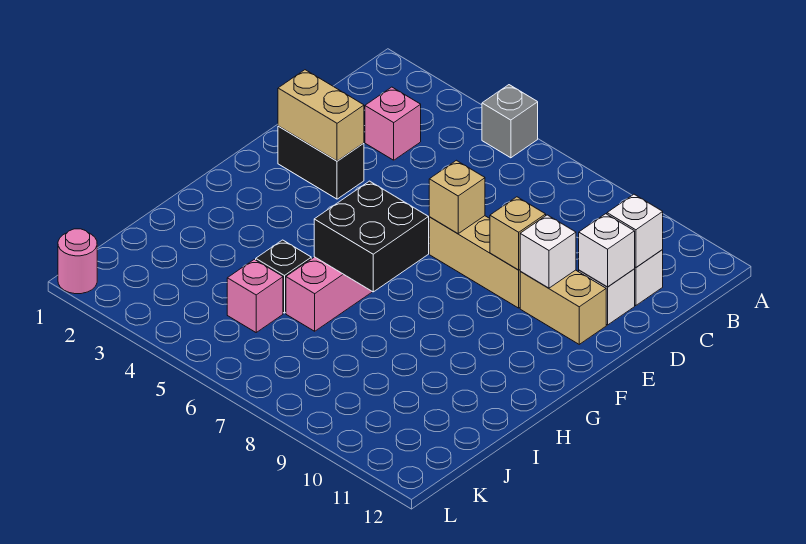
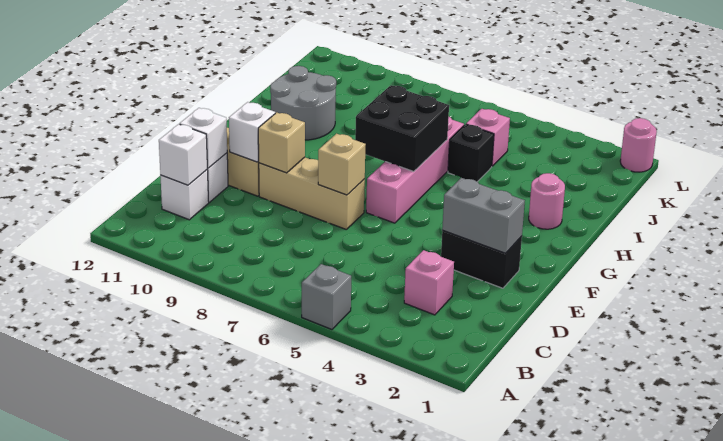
tan brick E2:E3 level 2 -> grey brick E2:E3 level 2
none -> pink round brick H2 level 1
none -> grey round brick H10:I11 level 1

